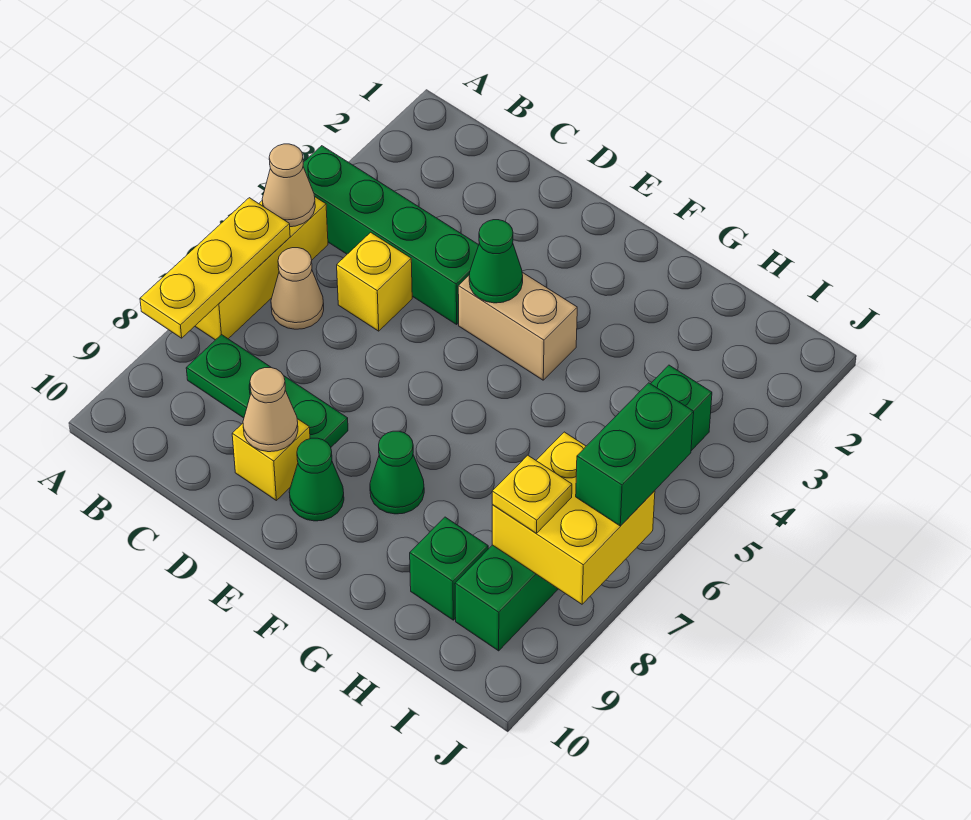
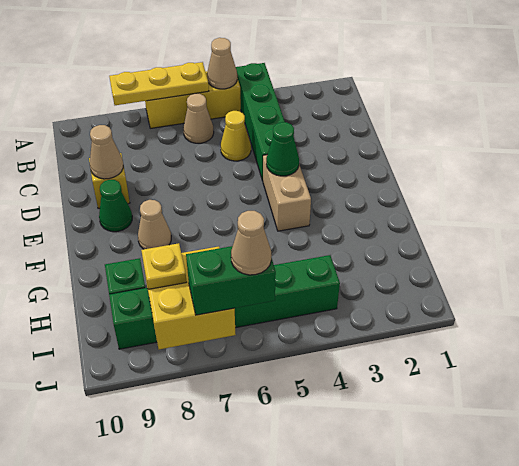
green plate B8:D8 level 1 -> none
yellow brick C5 level 1 -> yellow cone C5 level 1
green cone F8 level 1 -> tan cone F8 level 1
none -> tan cone J6 level 4

